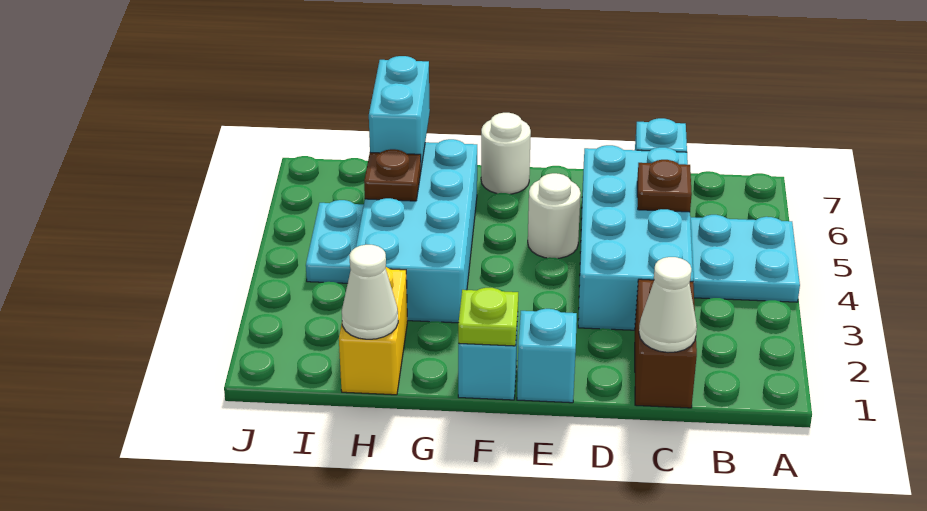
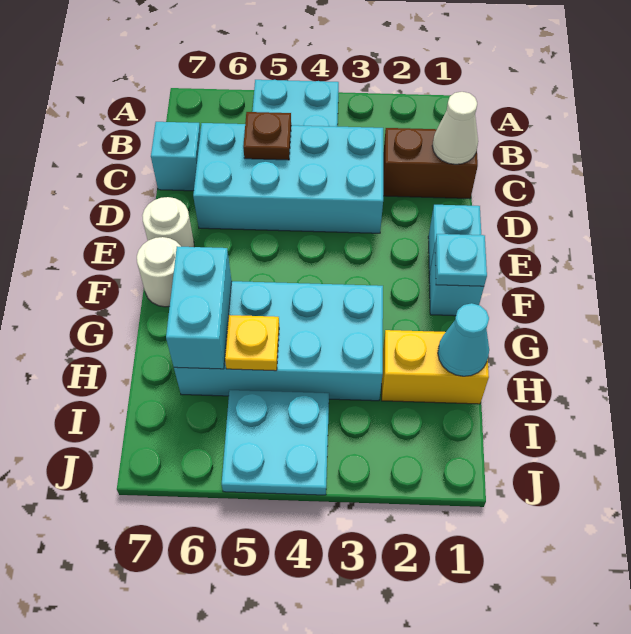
white round brick E5 level 1 -> white round brick E7 level 1
lime plate F1 level 2 -> cyan plate F1 level 2
white cone H1 level 2 -> cyan cone H1 level 2
brown plate H5 level 2 -> yellow plate H5 level 2
cyan brick H6:H7 level 2 -> cyan brick G6:H6 level 2
cyan plate I4:I5 level 1 -> cyan plate I4:J5 level 1

